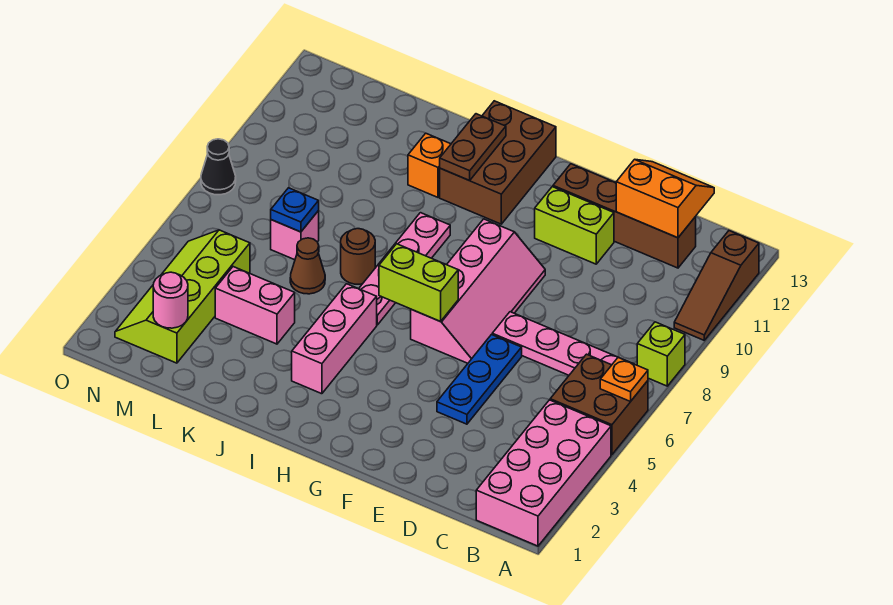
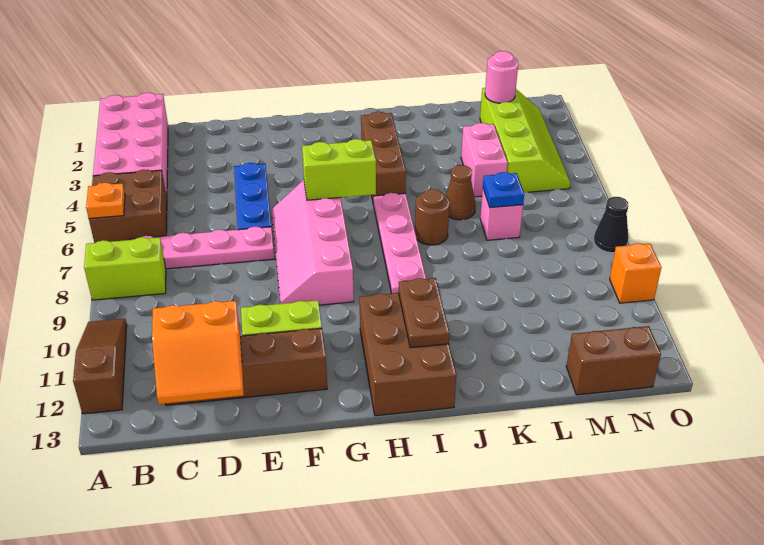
lime brick A8 level 1 -> lime brick A8:B8 level 1
pink brick I3:I5 level 1 -> brown brick I3:I5 level 1
orange brick J11 level 1 -> orange brick O10 level 1
pink brick K4:L4 level 1 -> pink brick L4:L5 level 1
none -> brown brick M13:N13 level 1

